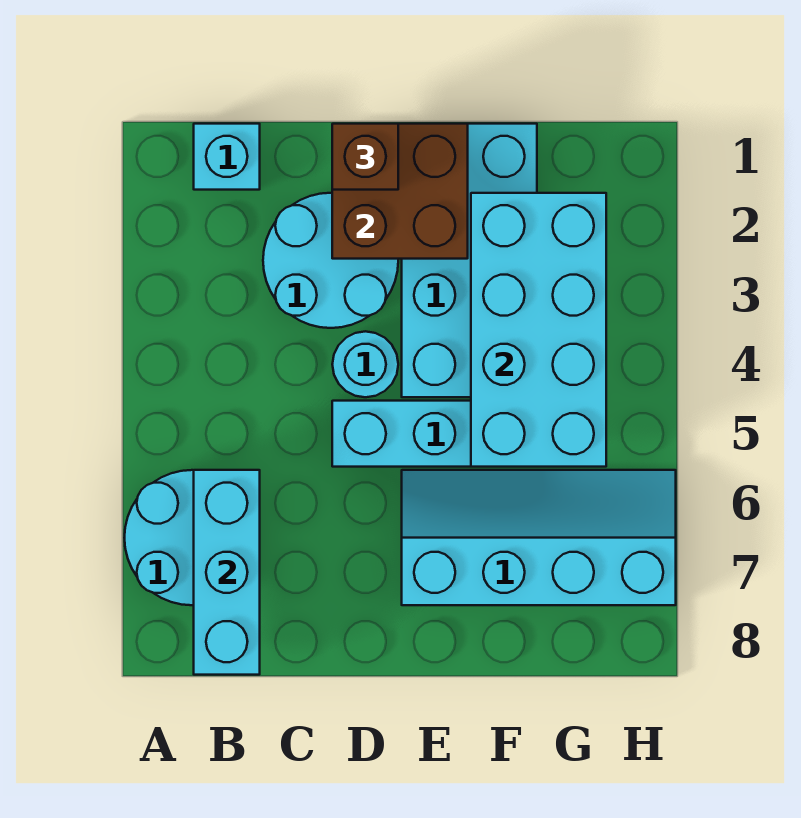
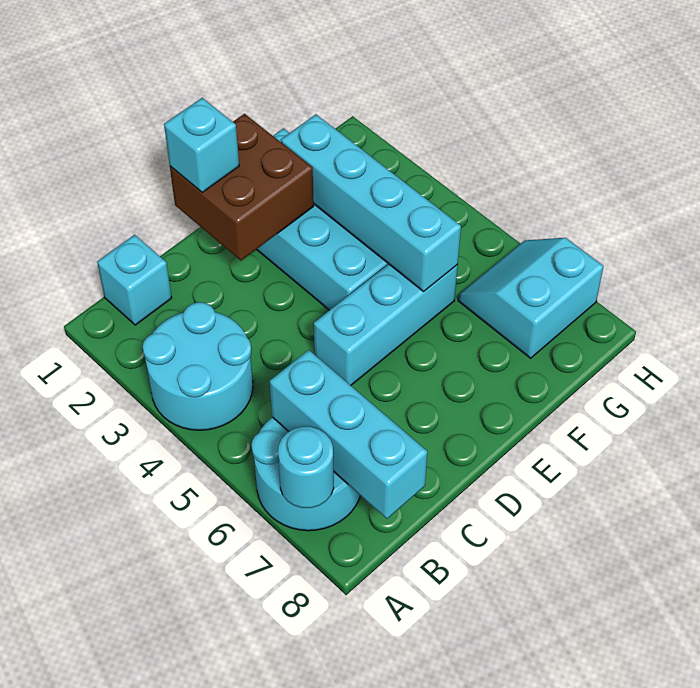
cyan round brick C2:D3 level 1 -> cyan round brick A3:B4 level 1
brown brick D1 level 3 -> cyan brick D1 level 3
cyan round brick D4 level 1 -> cyan round brick A7 level 2
cyan slope E6:H7 level 1 top 7 -> cyan slope G6:H7 level 1 top 7
cyan brick F2:G5 level 2 -> cyan brick F2:F5 level 2

